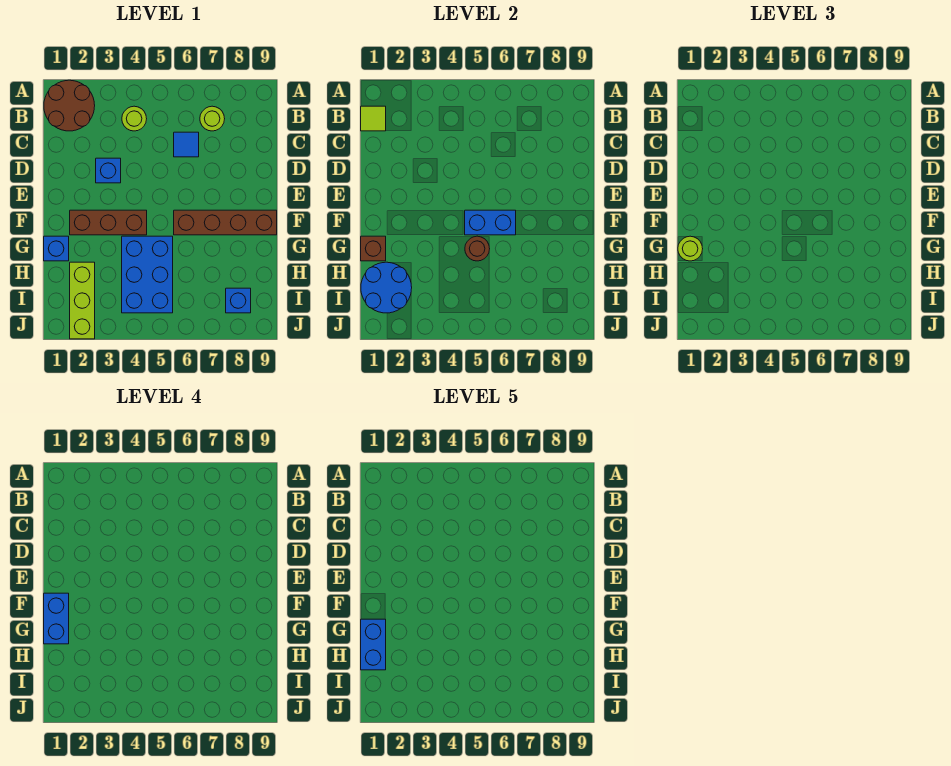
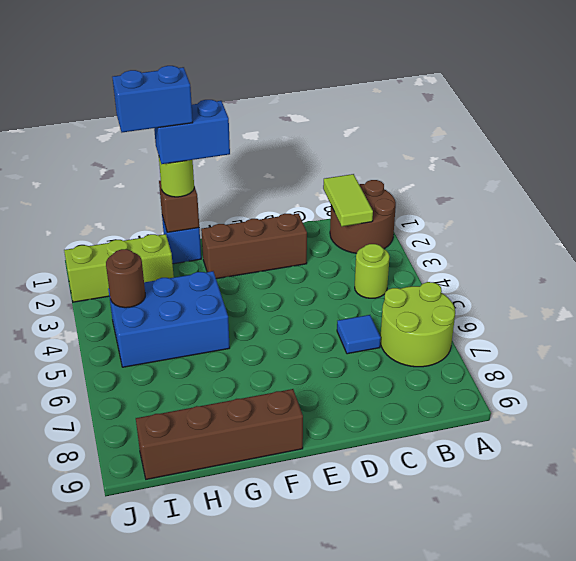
lime tile B1 level 2 -> lime tile B1:B2 level 2
lime round brick B7 level 1 -> lime round brick A6:B7 level 1
blue brick D3 level 1 -> none
brown brick F2:F4 level 1 -> brown brick D2:F2 level 1
blue brick F5:F6 level 2 -> none
brown brick F6:F9 level 1 -> brown brick F9:I9 level 1
brown round brick G5 level 2 -> brown round brick I4 level 2
blue round brick H1:I2 level 2 -> none
blue brick I8 level 1 -> none

